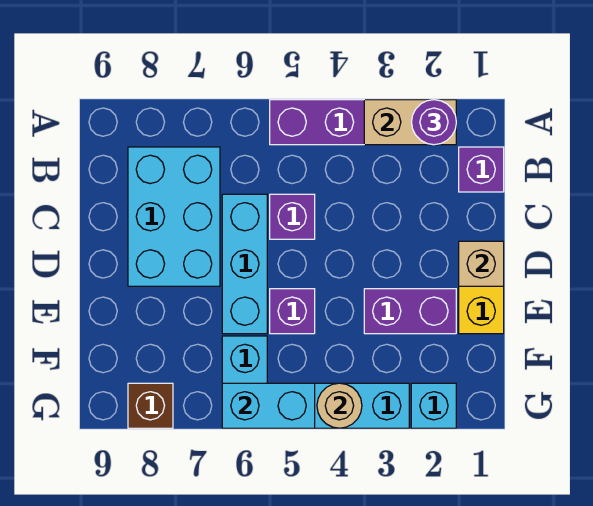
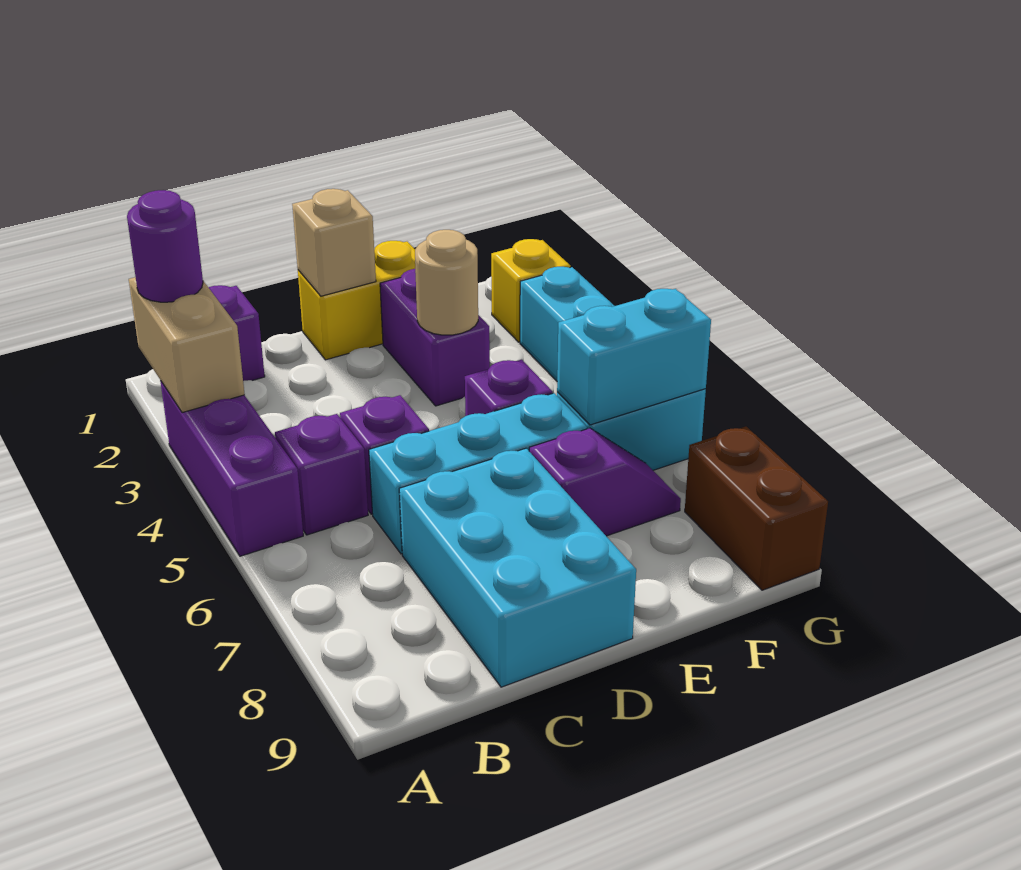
none -> purple brick B5 level 1
cyan brick B7:D8 level 1 -> cyan brick C7:D9 level 1
none -> purple slope E7:F7 level 1 top E
cyan brick G2 level 1 -> yellow brick G2 level 1
tan round brick G4 level 2 -> tan round brick E3 level 2
cyan brick G5:G6 level 2 -> cyan brick F6:G6 level 2
brown brick G8 level 1 -> brown brick G8:G9 level 1

